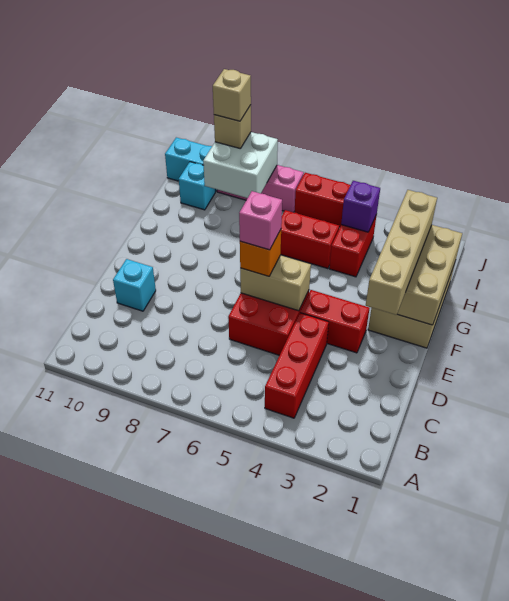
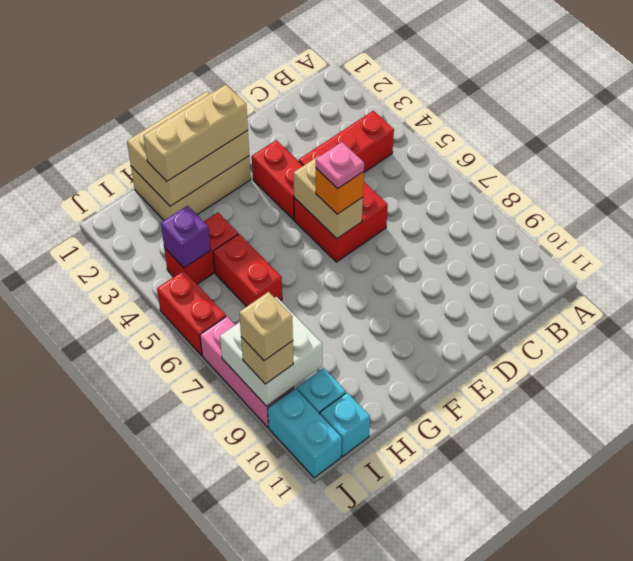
cyan brick D10 level 1 -> cyan brick I11 level 1
tan brick E2:H2 level 3 -> tan brick F2:H2 level 3
pink brick E6 level 4 -> pink plate E6 level 4

